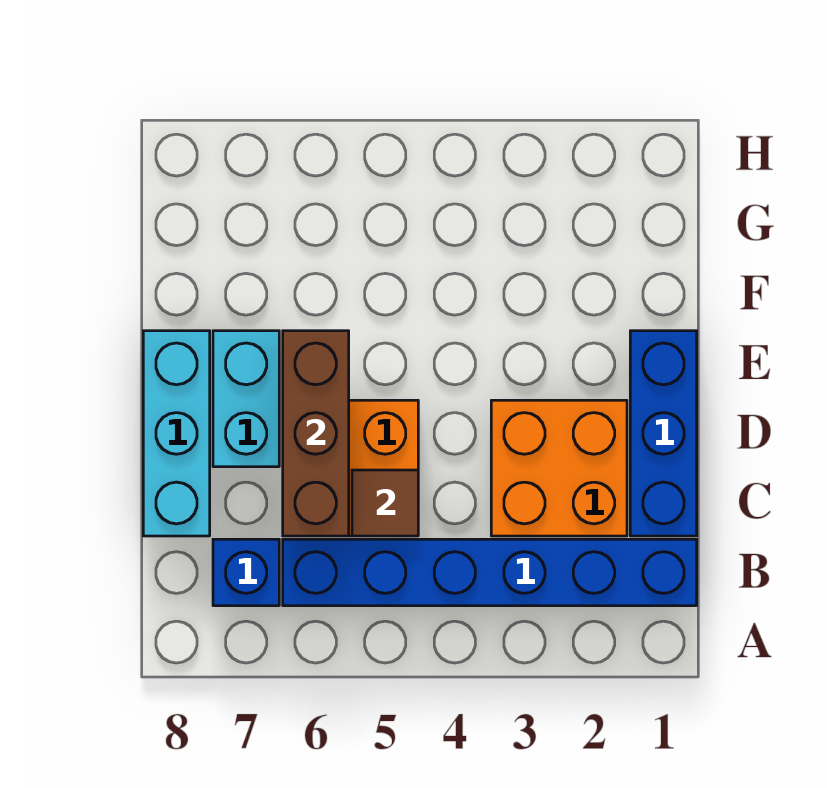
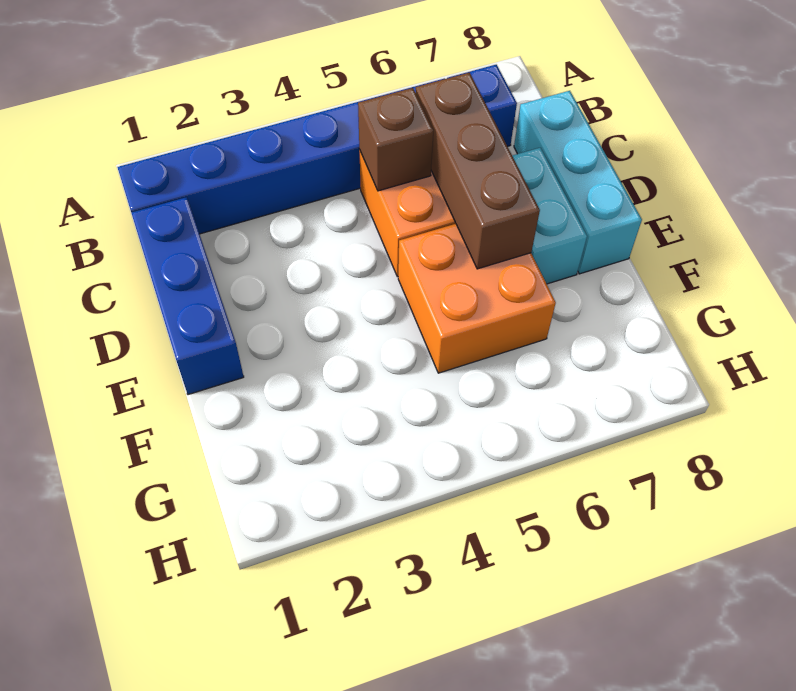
orange brick C2:D3 level 1 -> orange brick E5:F6 level 1
brown tile C5 level 2 -> brown brick C5 level 2

